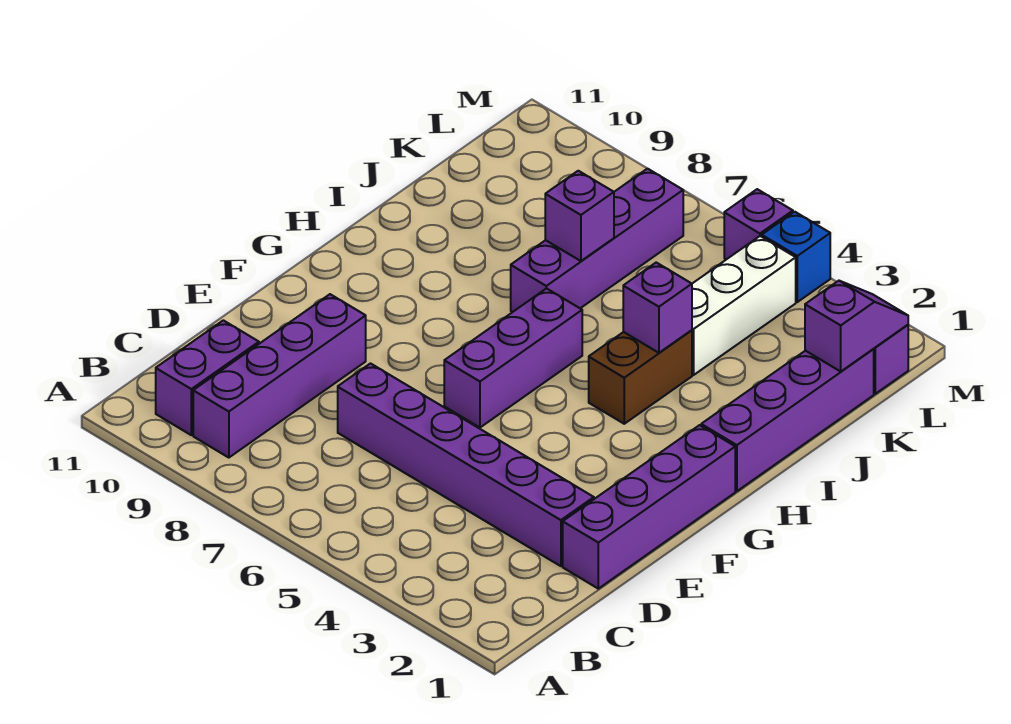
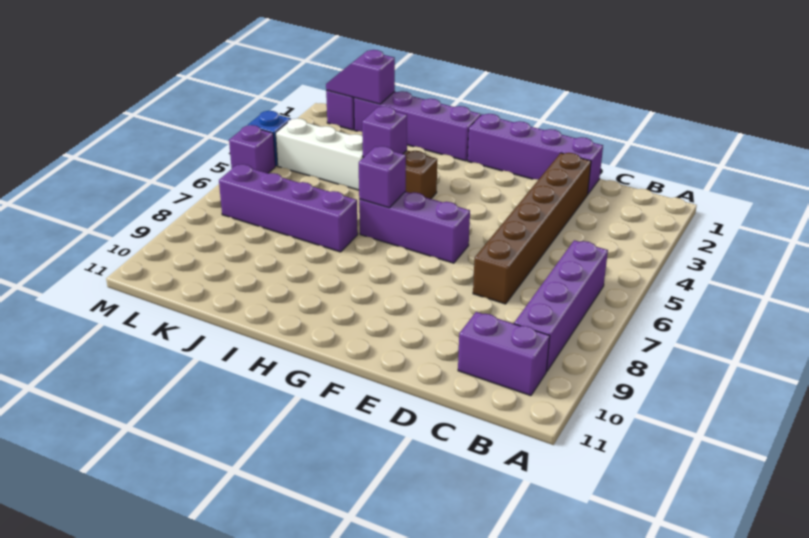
purple brick B9:E9 level 1 -> purple brick B6:B9 level 1
purple brick D2:D7 level 1 -> brown brick D2:D7 level 1
purple brick J7 level 2 -> purple brick H6 level 2

